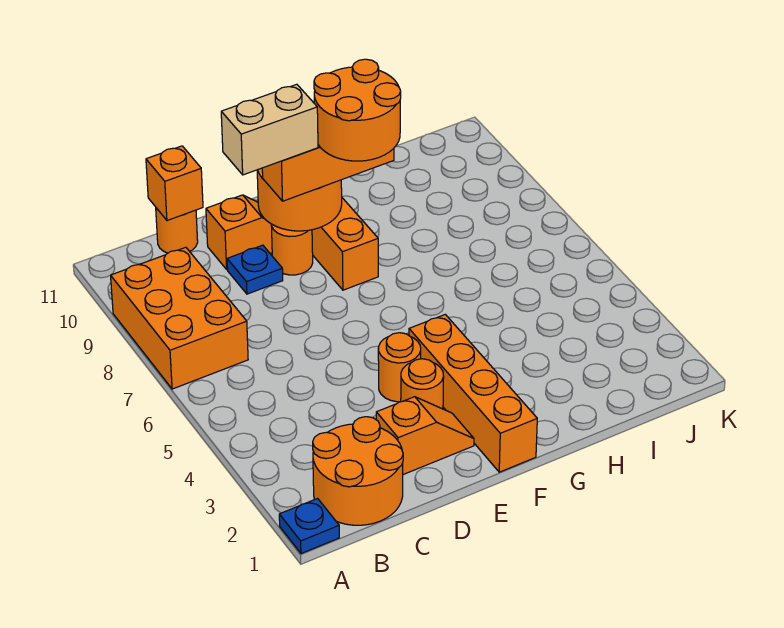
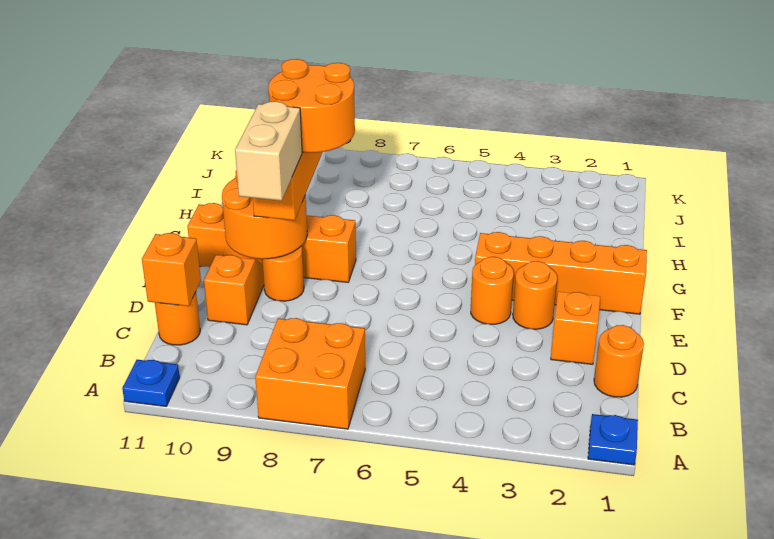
orange brick A7:B9 level 1 -> orange brick A7:B8 level 1
orange round brick B1:C2 level 1 -> orange round brick C1 level 1
blue plate D9 level 1 -> blue plate A11 level 1

